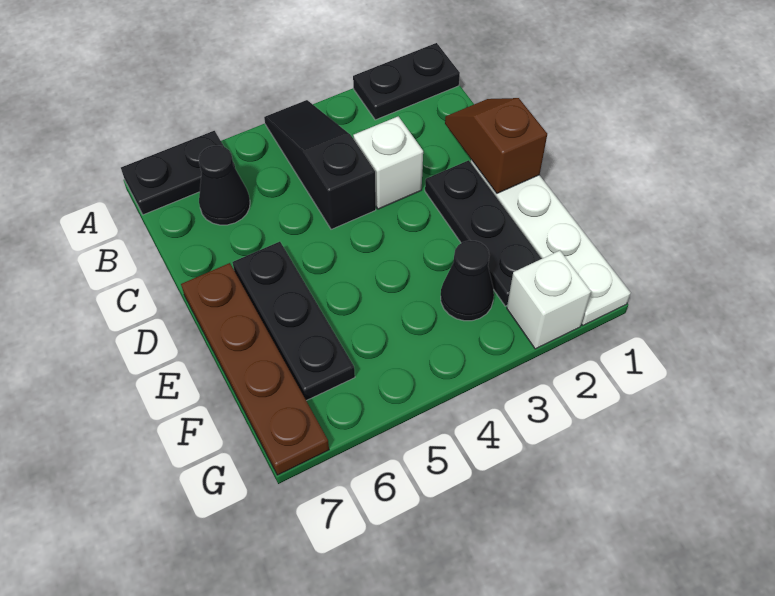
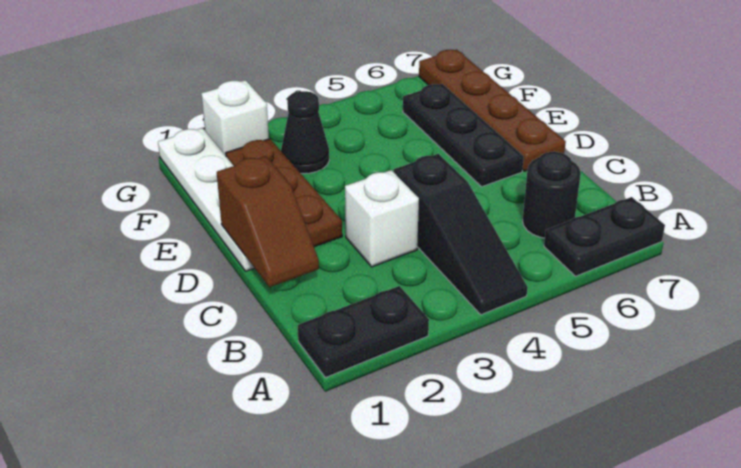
black cone B6 level 1 -> black round brick B6 level 1
black plate D2:F2 level 1 -> brown plate D2:F2 level 1

